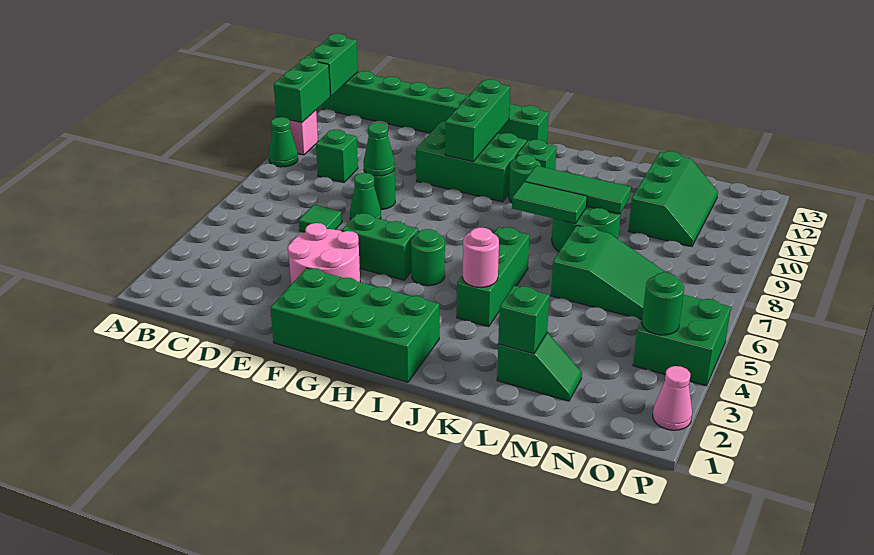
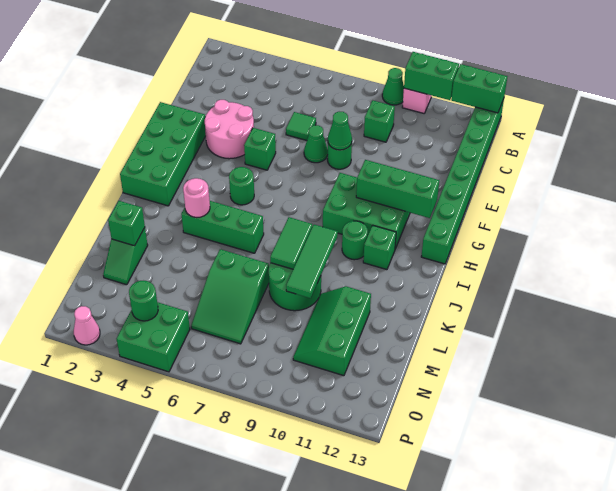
green brick F5:G5 level 1 -> green brick F5 level 1
green brick F10:H11 level 1 -> green brick G9:H11 level 1
green slope M10:N12 level 1 top M -> green slope L10:N11 level 1 top 11

